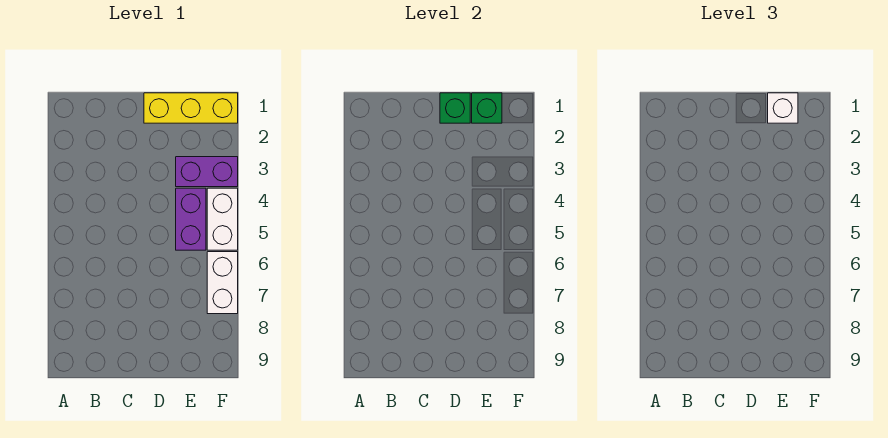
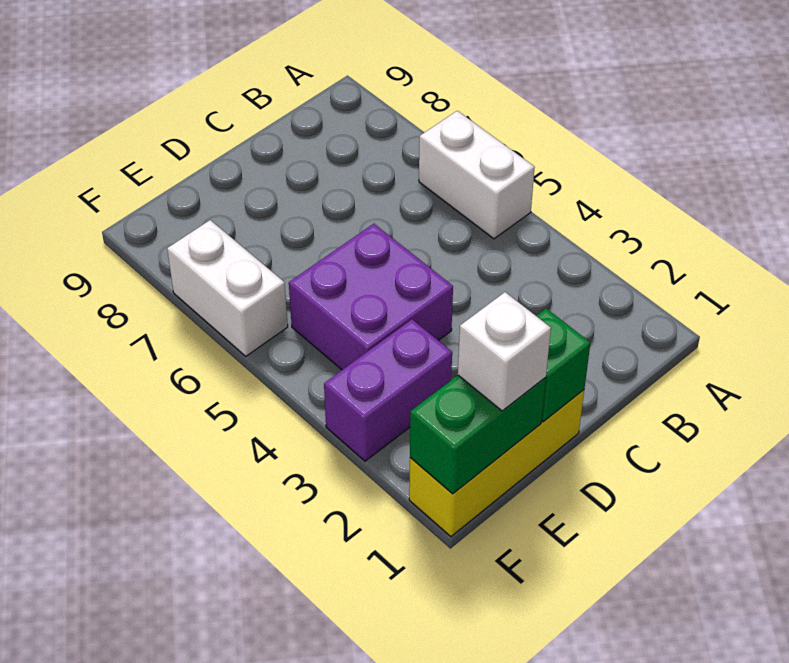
green brick E1 level 2 -> green brick E1:F1 level 2
purple brick E4:E5 level 1 -> purple brick D4:E5 level 1
white brick F4:F5 level 1 -> white brick A5:A6 level 1

